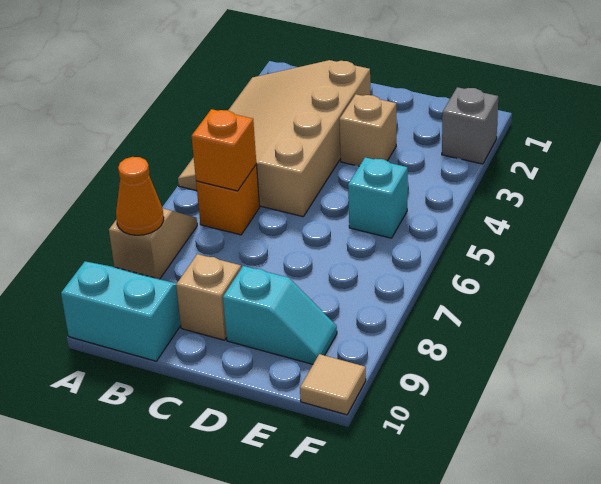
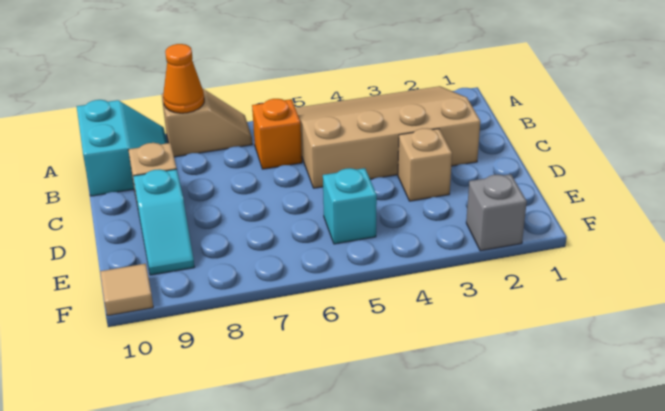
orange brick B6 level 2 -> none

